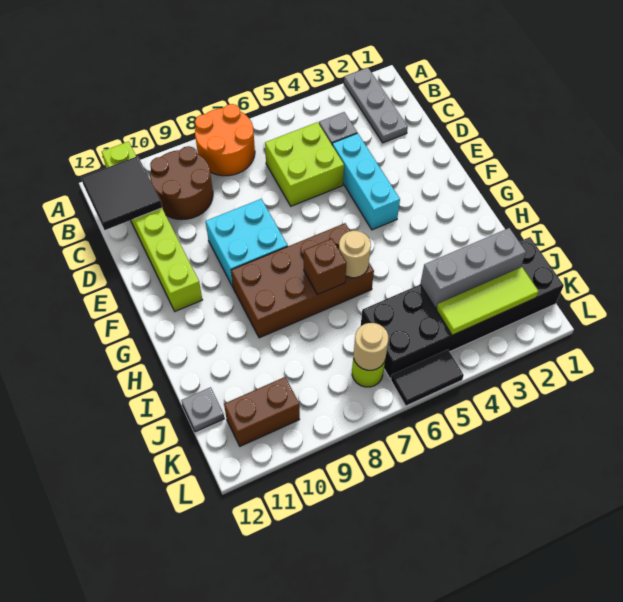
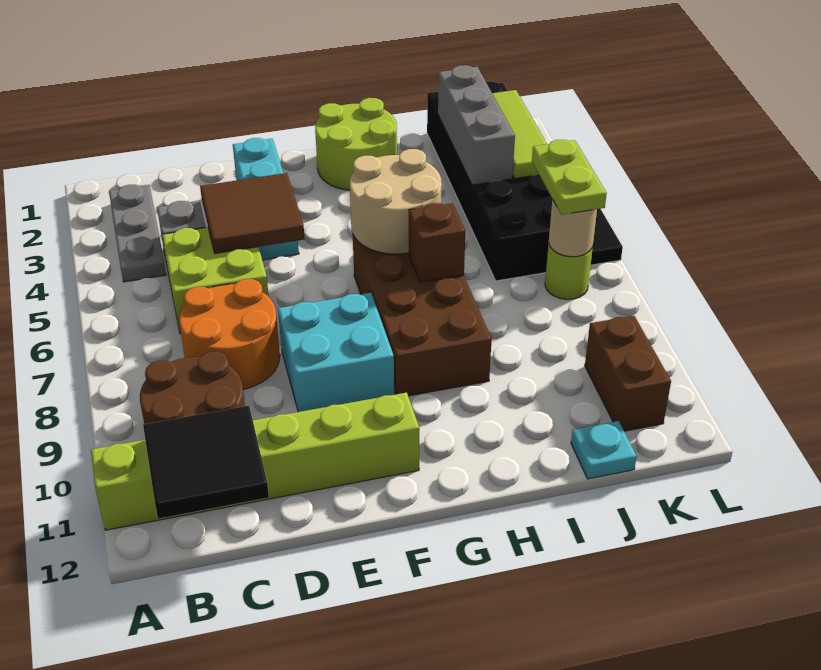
grey plate A2:C2 level 1 -> grey plate B2:B4 level 1
orange round brick A7:B8 level 1 -> orange round brick C7:D8 level 1
cyan brick D4:F4 level 1 -> cyan brick E2:E4 level 1
none -> brown tile D4:E5 level 2
none -> lime round brick G1:H2 level 1
tan round brick H6 level 2 -> tan round brick G5:H6 level 2
grey plate J12 level 1 -> cyan plate J12 level 1
none -> lime plate K6:K7 level 3

